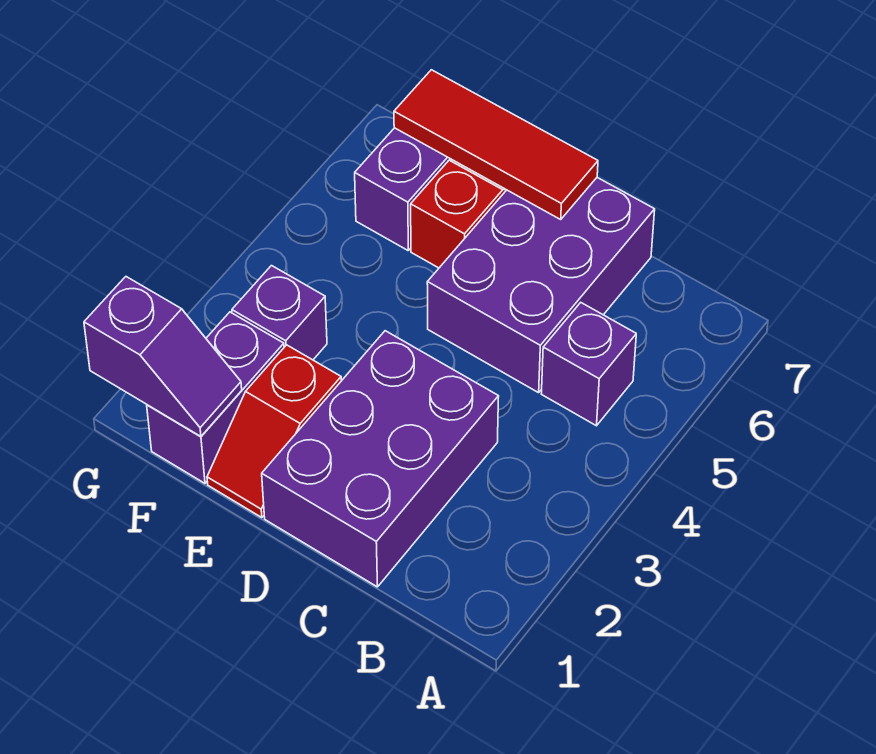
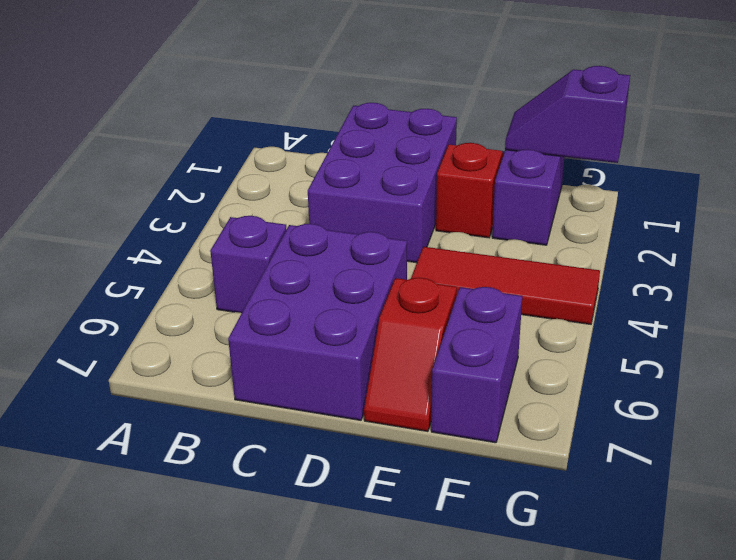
red tile D7:F7 level 2 -> red tile E4:G4 level 1
purple brick F3 level 1 -> none

